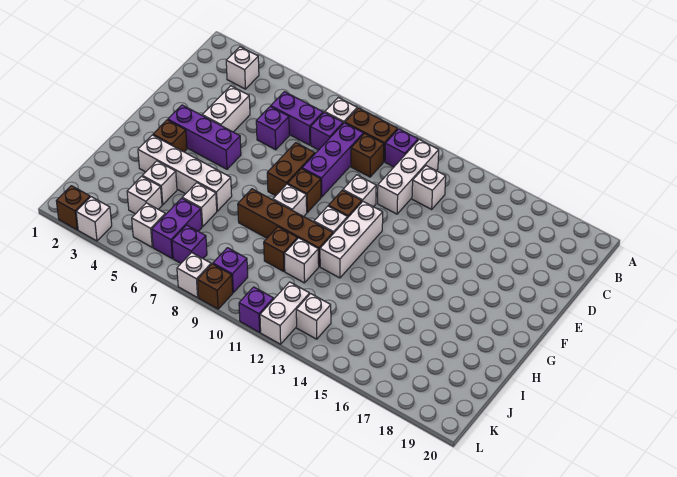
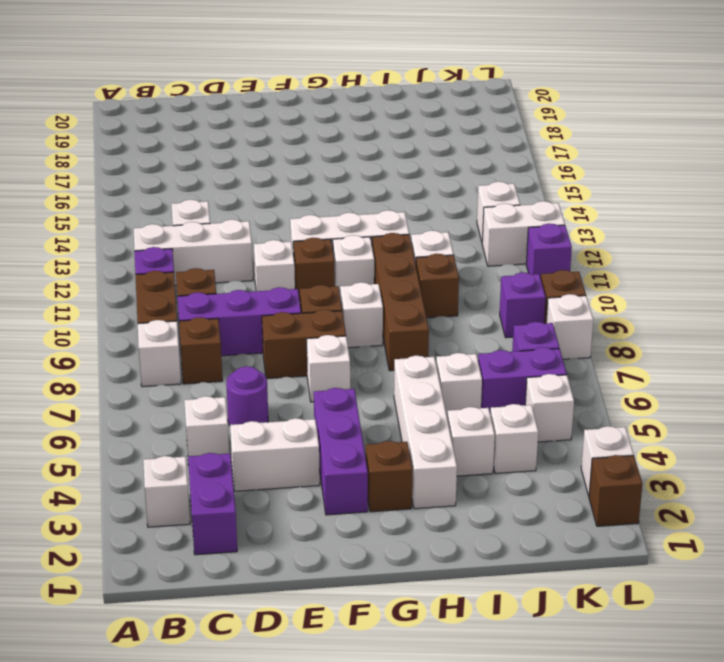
none -> white brick C5 level 1
purple brick C6:C7 level 1 -> purple brick C2:C3 level 1
purple brick C8 level 1 -> brown brick C8 level 1
purple brick D6 level 1 -> purple round brick D6 level 1
none -> white brick F7 level 1

